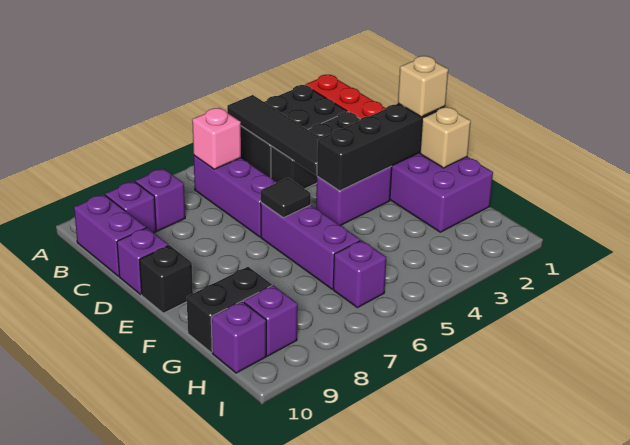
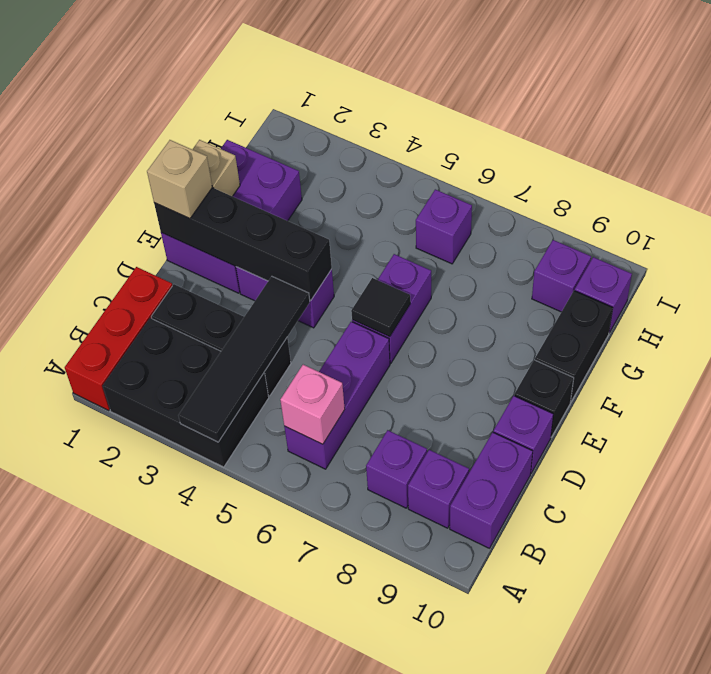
purple brick E6:G6 level 1 -> purple brick E6:F6 level 1
black brick G9:G10 level 1 -> black brick F10:G10 level 1

